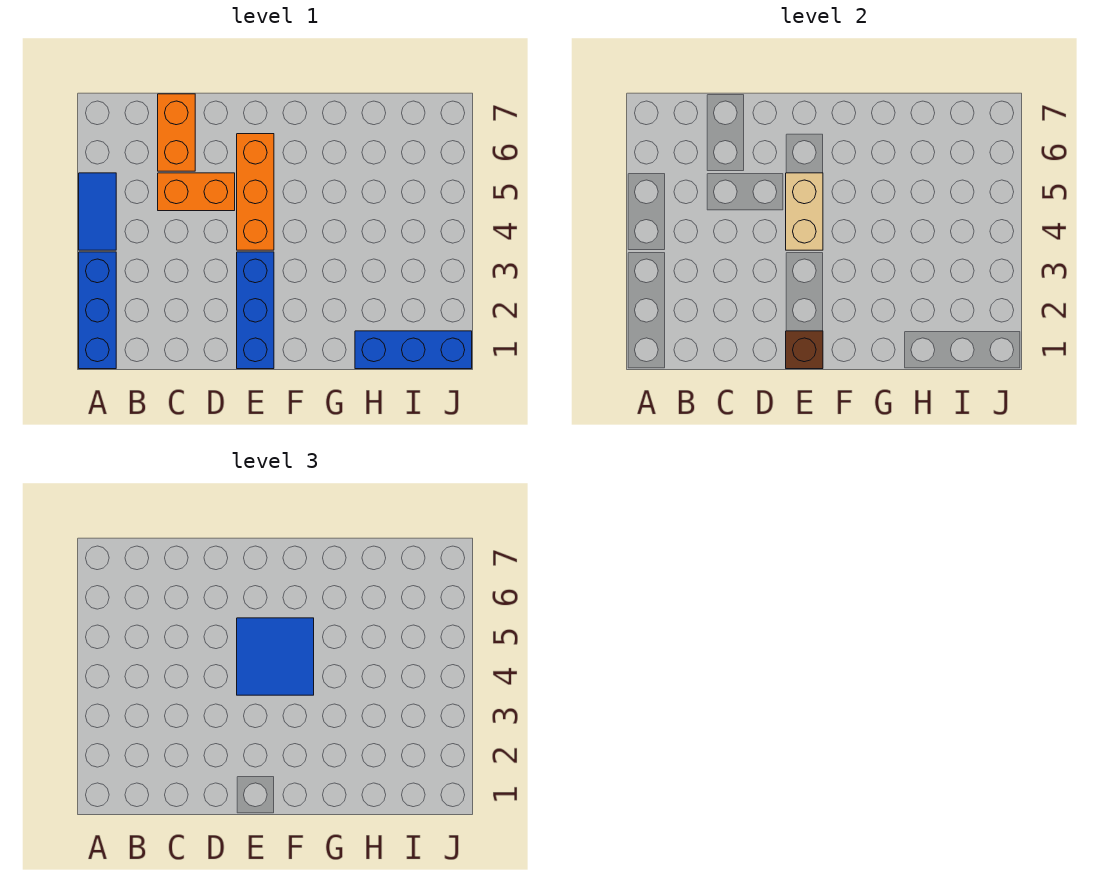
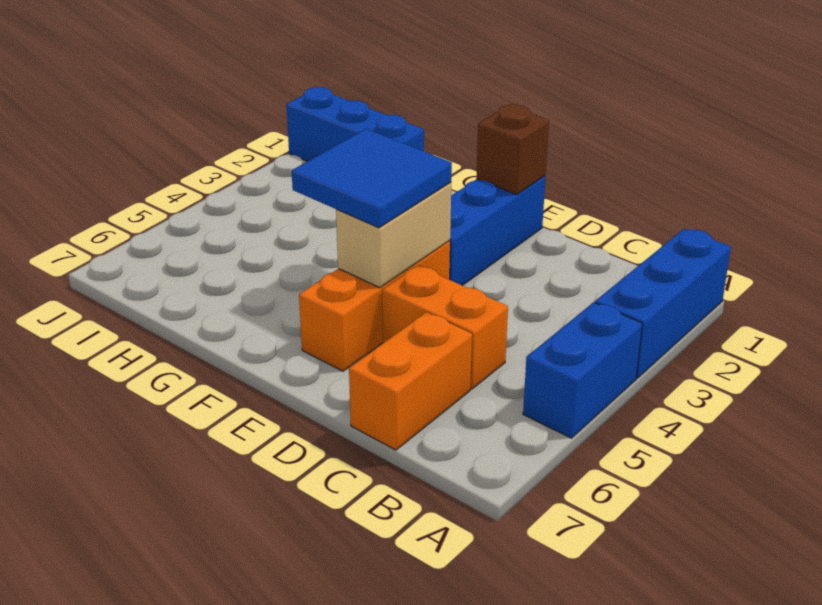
blue tile A4:A5 level 1 -> blue brick A4:A5 level 1

